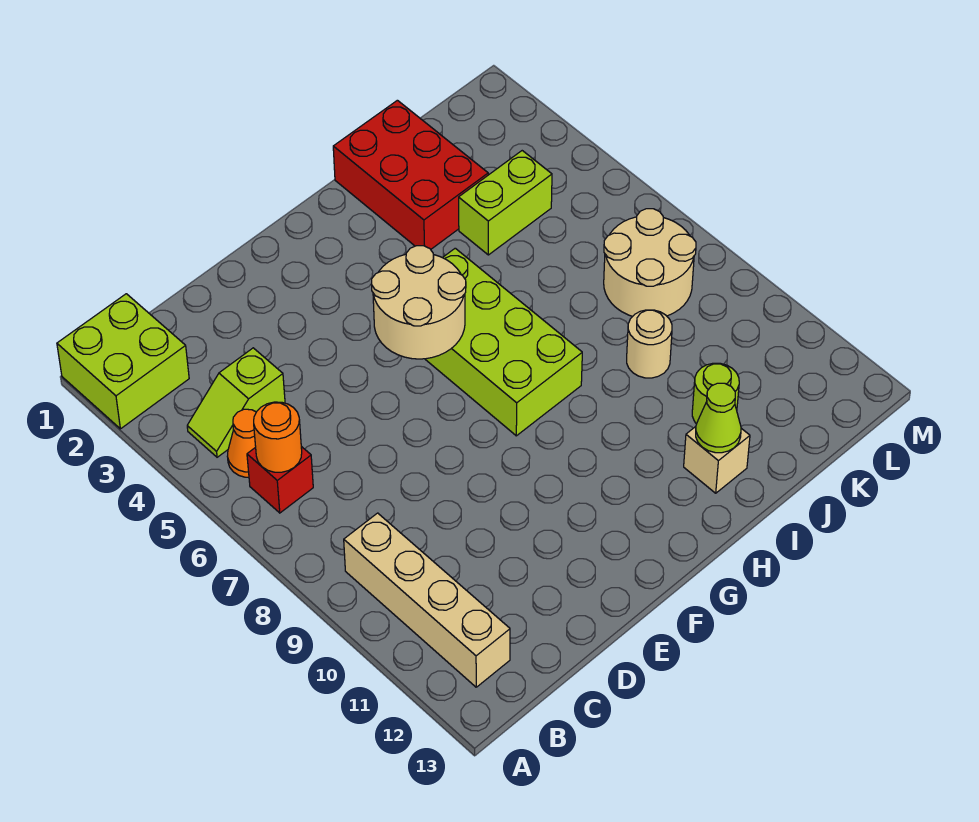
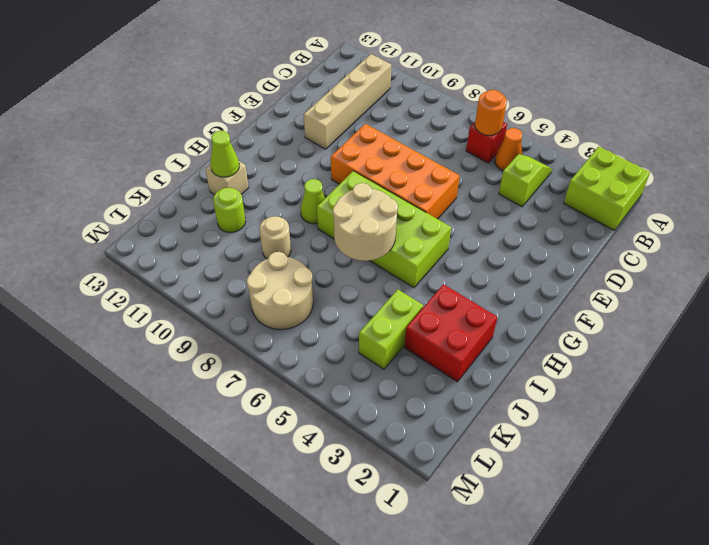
tan brick B9:B12 level 1 -> tan brick B11:E11 level 1
none -> orange brick E6:F9 level 1
tan round brick F5:G6 level 2 -> tan round brick H6:I7 level 2
none -> lime cone H9 level 1
red brick I1:J3 level 1 -> red brick I2:J3 level 1

